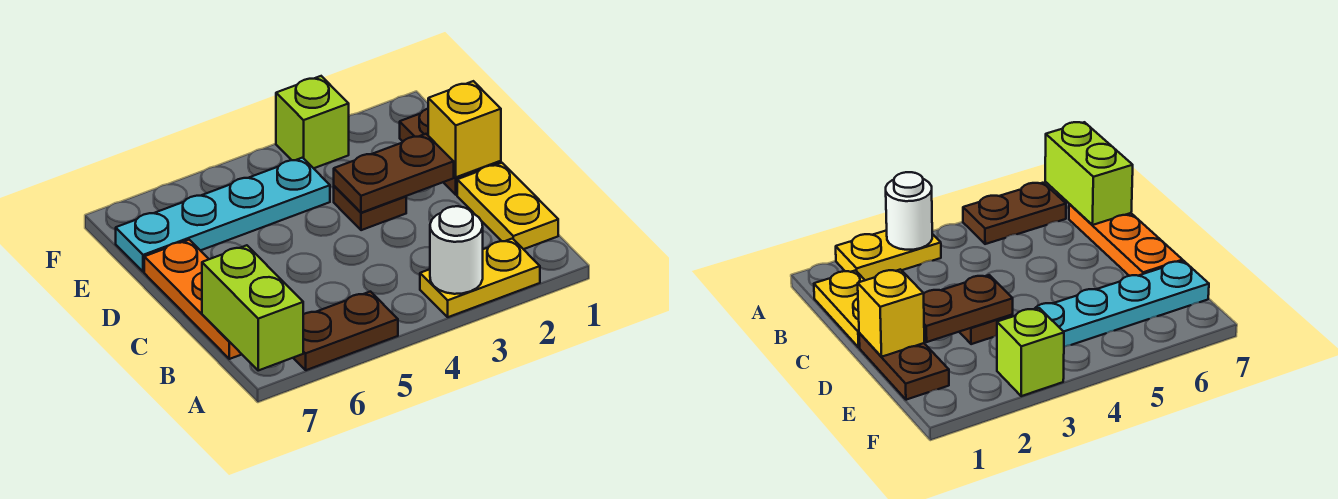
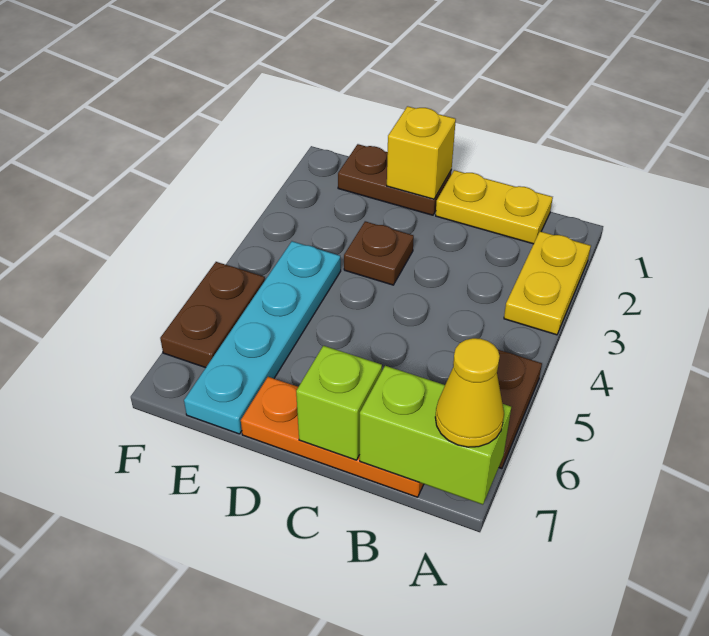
white round brick A3 level 2 -> none
none -> yellow cone A7 level 3
brown plate D2:D3 level 2 -> brown plate F5:F6 level 1
lime brick F3 level 1 -> lime brick C7 level 2

